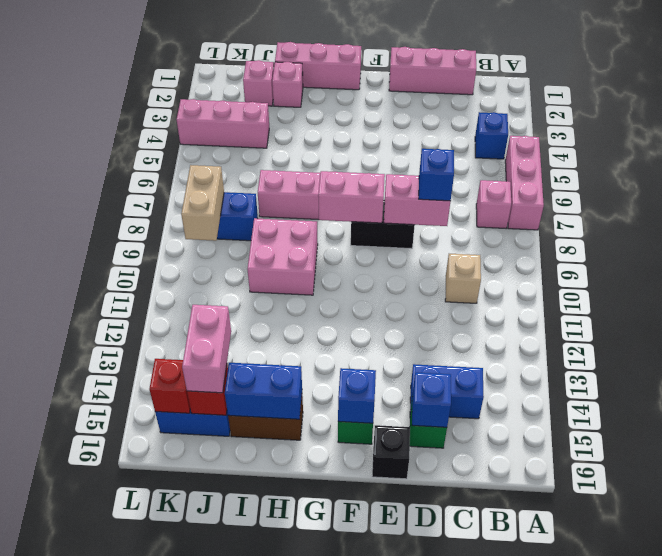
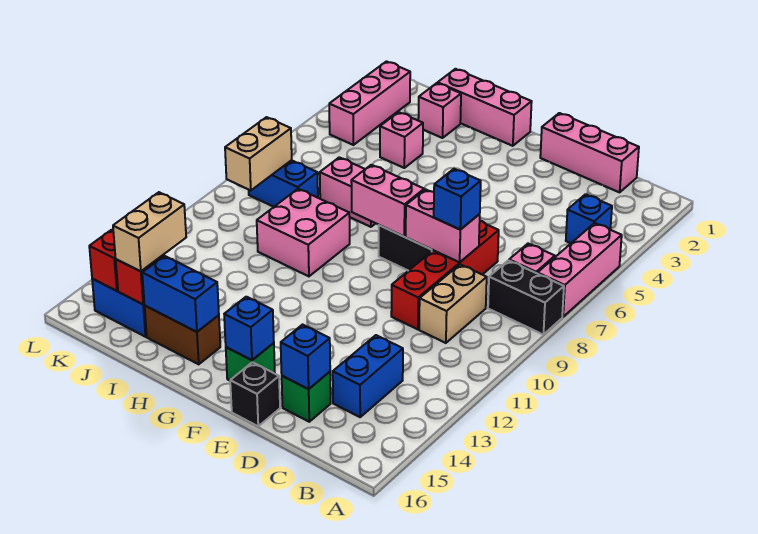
none -> black brick A8:B8 level 1
tan brick C10 level 1 -> tan brick C9:C10 level 1
blue brick C14:D14 level 1 -> blue brick C13:C14 level 1
none -> red brick D7:D10 level 1
pink brick J2 level 1 -> pink brick I4 level 1
pink brick J4:L4 level 1 -> pink brick K2:K4 level 1
pink brick J14:J15 level 3 -> tan brick J14:J15 level 3

